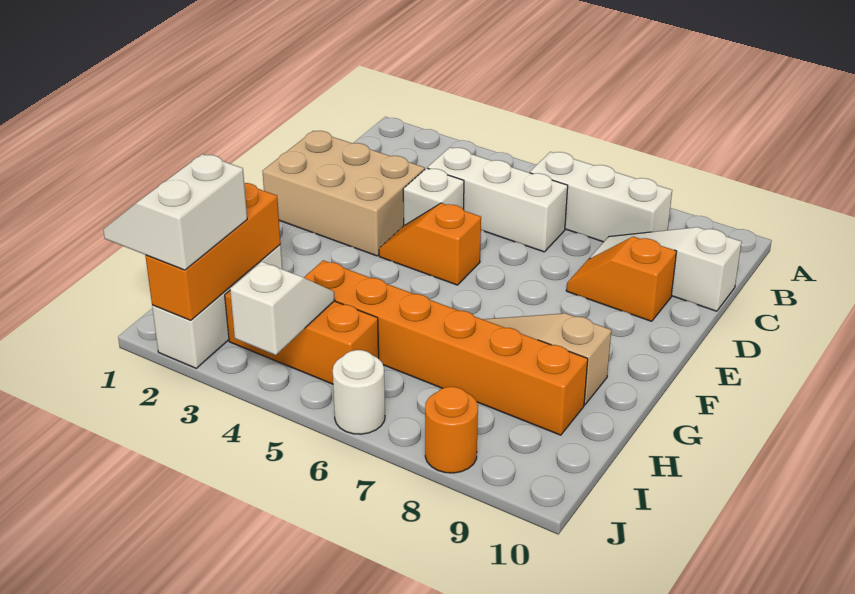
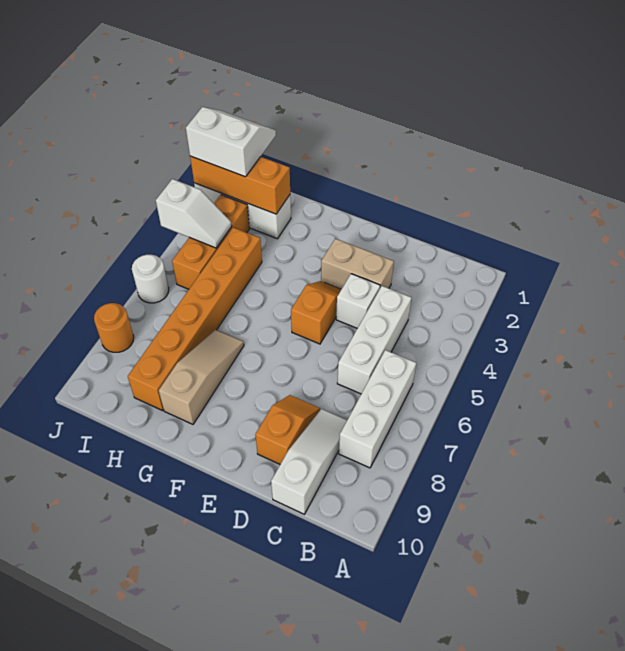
tan brick D1:E3 level 1 -> tan brick D3:E3 level 1

